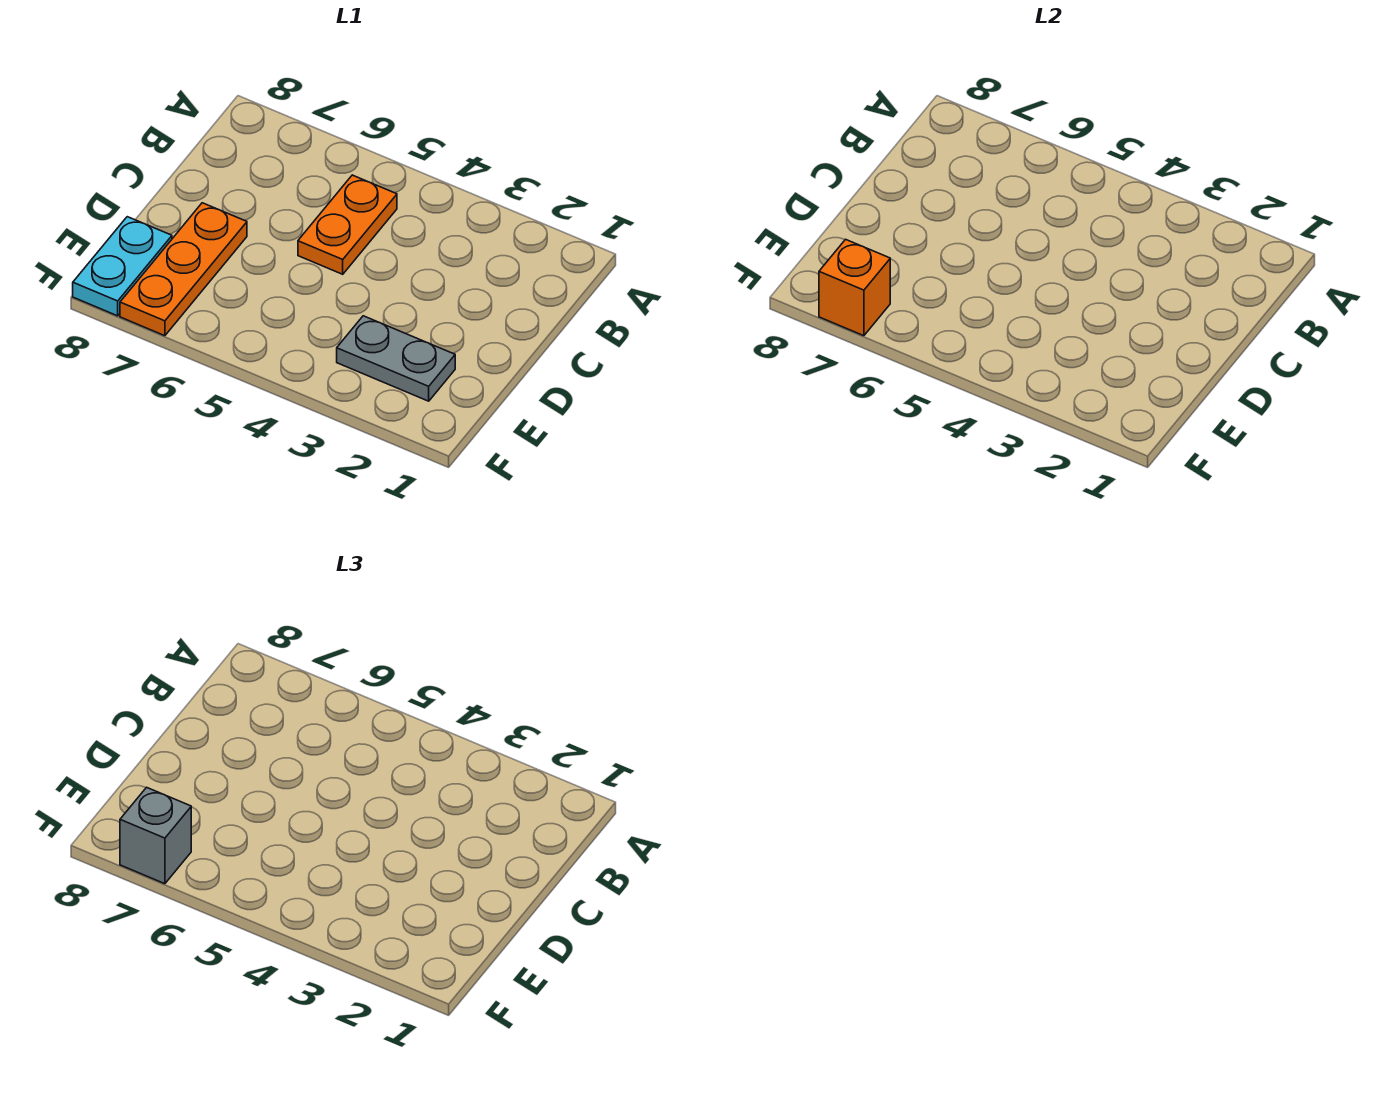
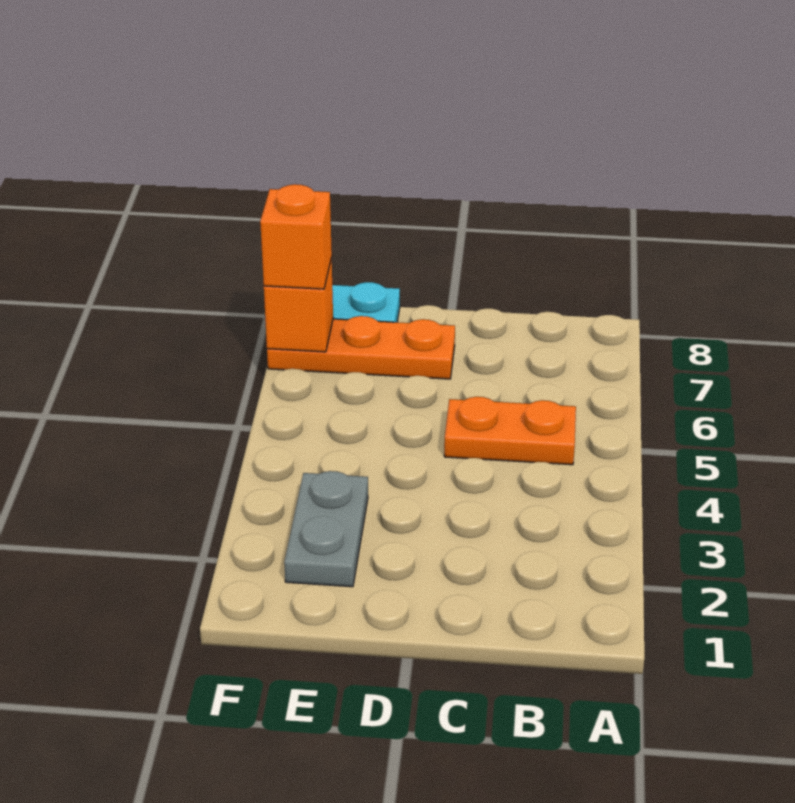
grey brick F7 level 3 -> orange brick F7 level 3

